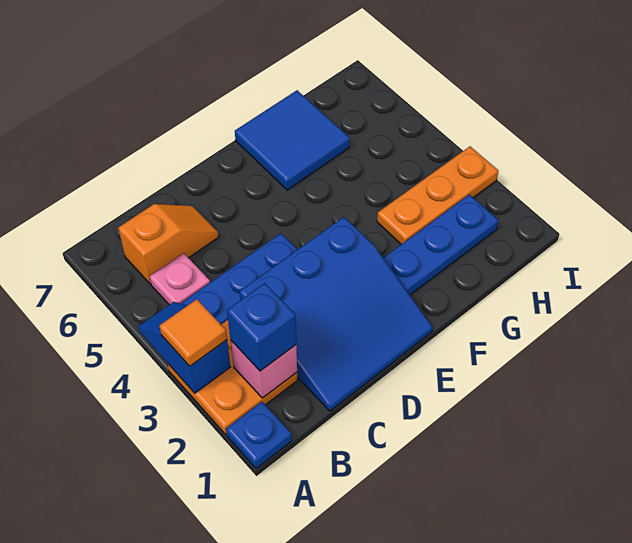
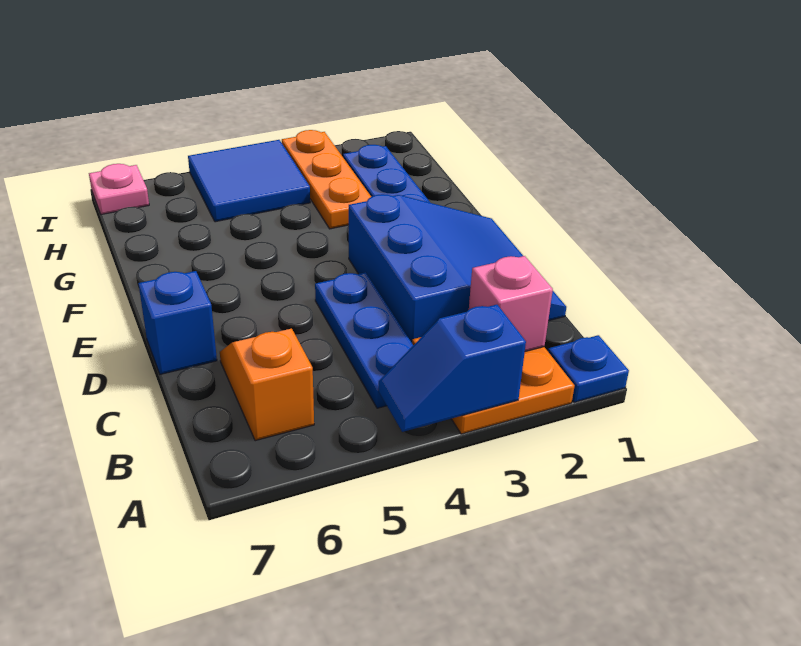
orange tile A3 level 3 -> none
blue brick B2 level 3 -> blue brick D7 level 1
pink plate B5 level 1 -> pink plate I7 level 1
blue tile F6:G7 level 1 -> blue tile H4:I5 level 1

